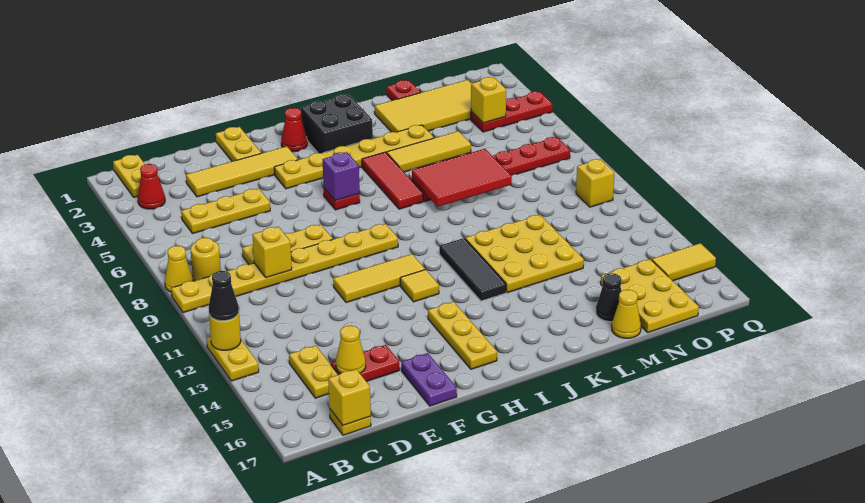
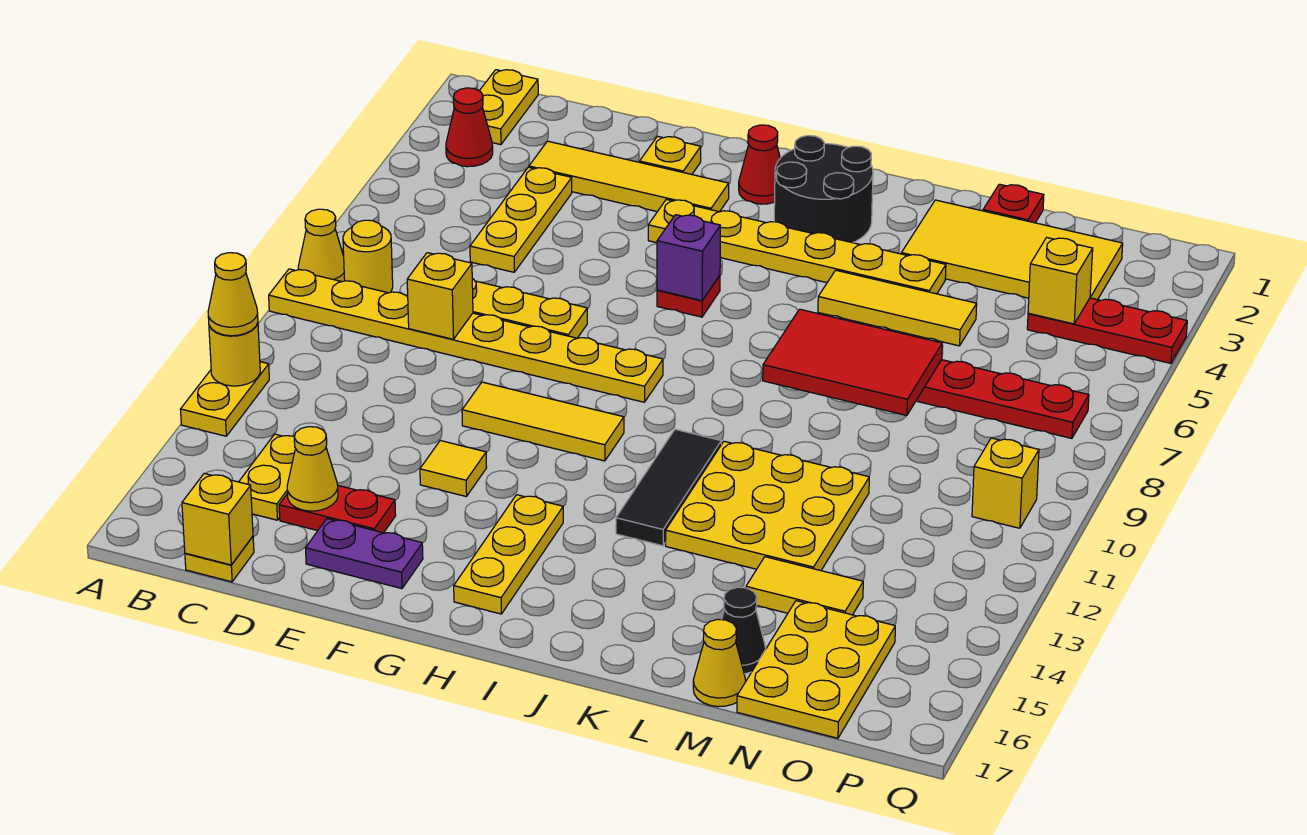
black cone A12 level 3 -> yellow cone A12 level 3
yellow plate C5:E5 level 1 -> yellow plate D4:D6 level 1
yellow plate F1:F2 level 1 -> yellow plate F2 level 1
purple plate F16:F17 level 1 -> purple plate E16:F16 level 1
yellow tile H12 level 1 -> yellow tile F13 level 1
black brick I2:J3 level 1 -> black round brick I2:J3 level 1
red tile J5:J7 level 1 -> none
yellow tile P15:Q15 level 1 -> yellow tile M14:N14 level 1

